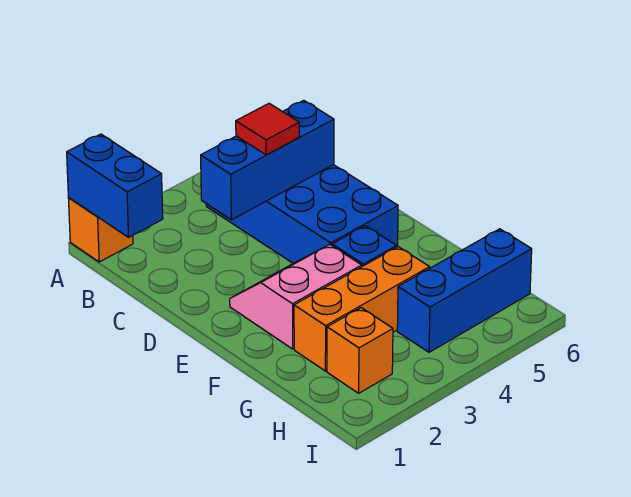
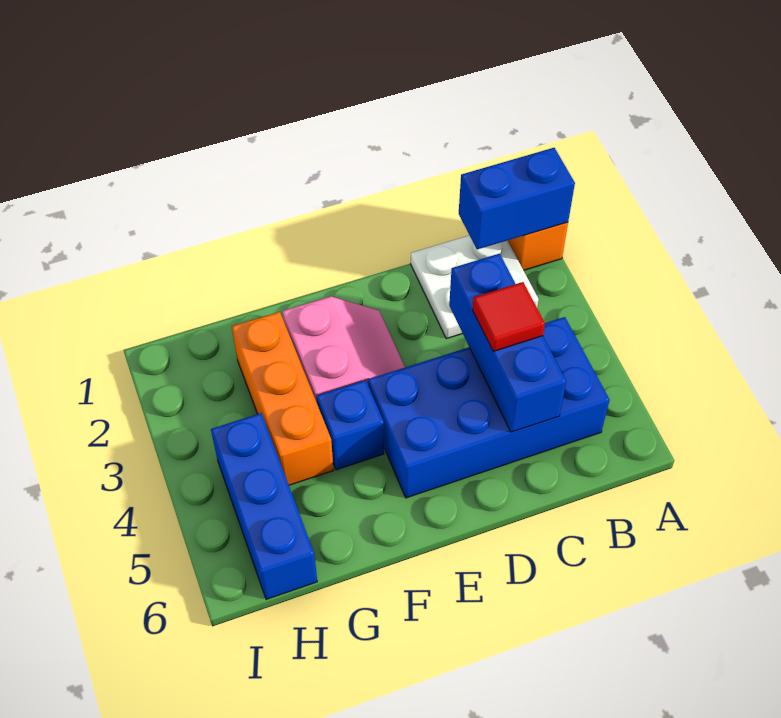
none -> white plate B1:C2 level 1
orange brick H2 level 1 -> none

